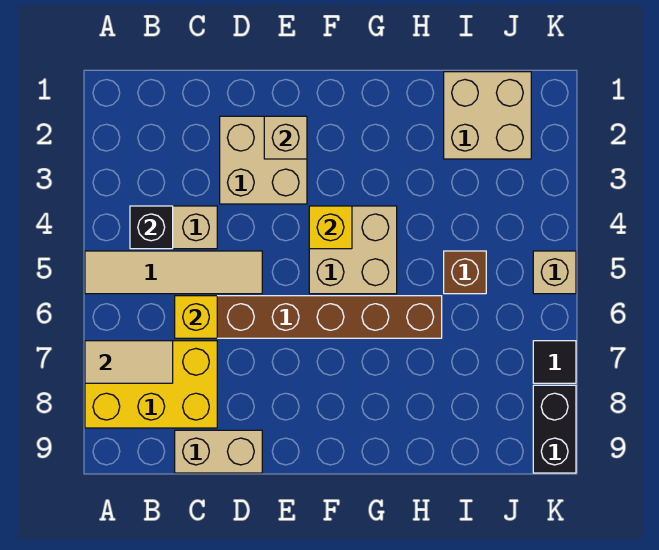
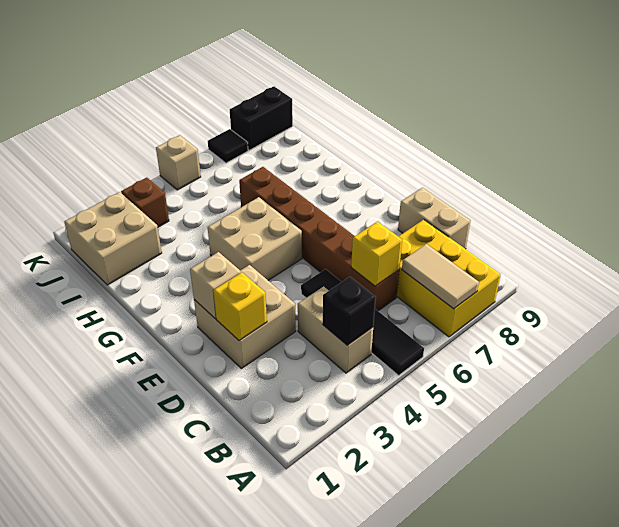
tan tile A5:D5 level 1 -> black tile A5:D5 level 1
yellow brick F4 level 2 -> yellow brick D2 level 2
brown brick I5 level 1 -> brown brick J3 level 1

